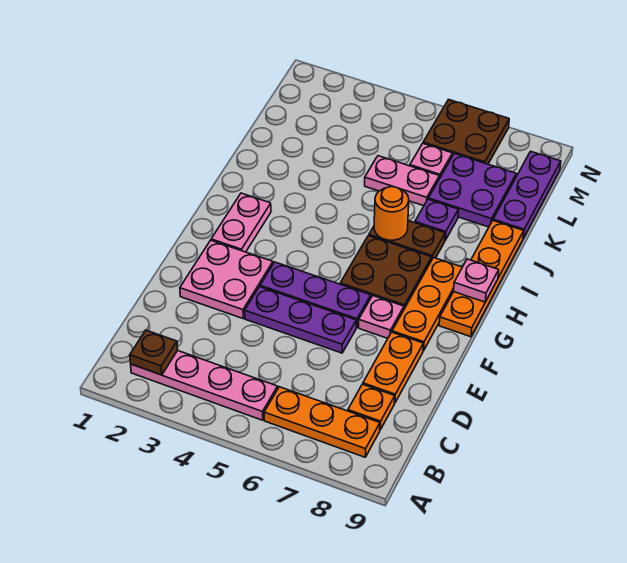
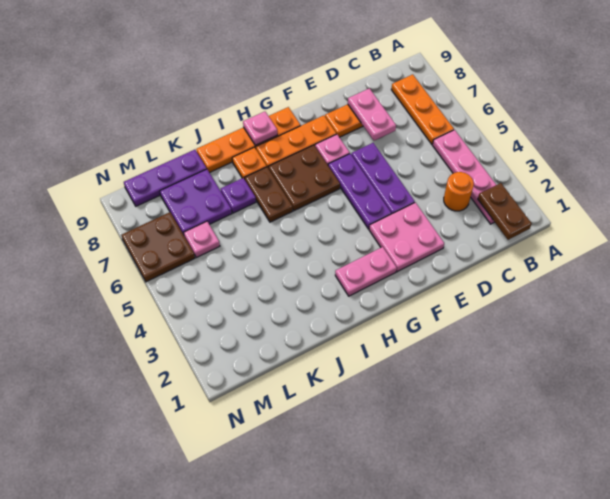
brown plate B2 level 2 -> brown plate B1:B2 level 2
orange plate C8 level 1 -> orange plate I8 level 1
orange round brick I6 level 2 -> orange round brick C3 level 1
pink plate K5:K6 level 1 -> pink plate D7:D8 level 2

